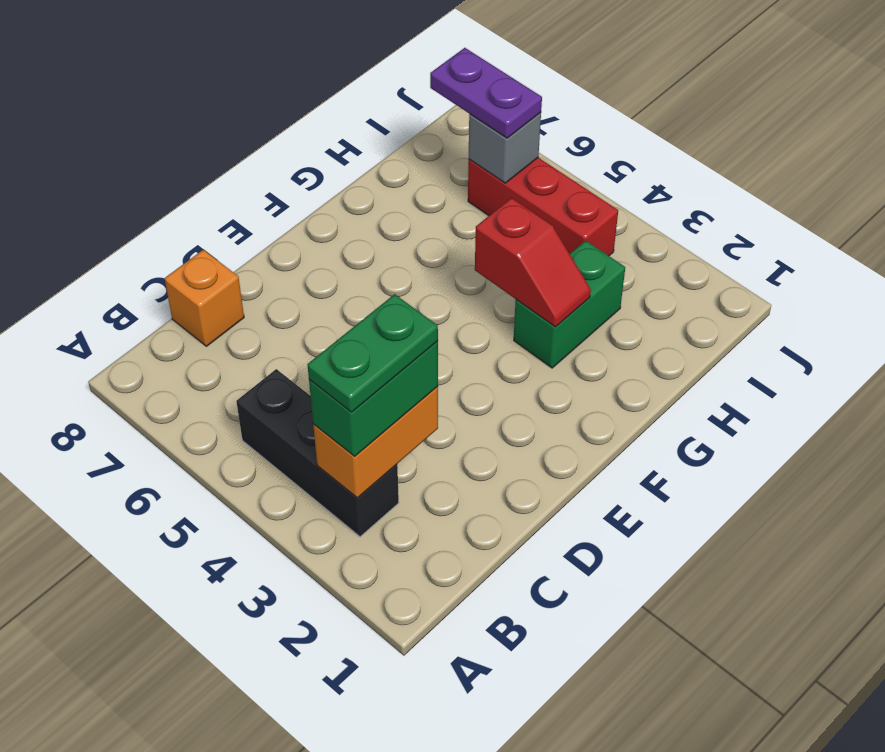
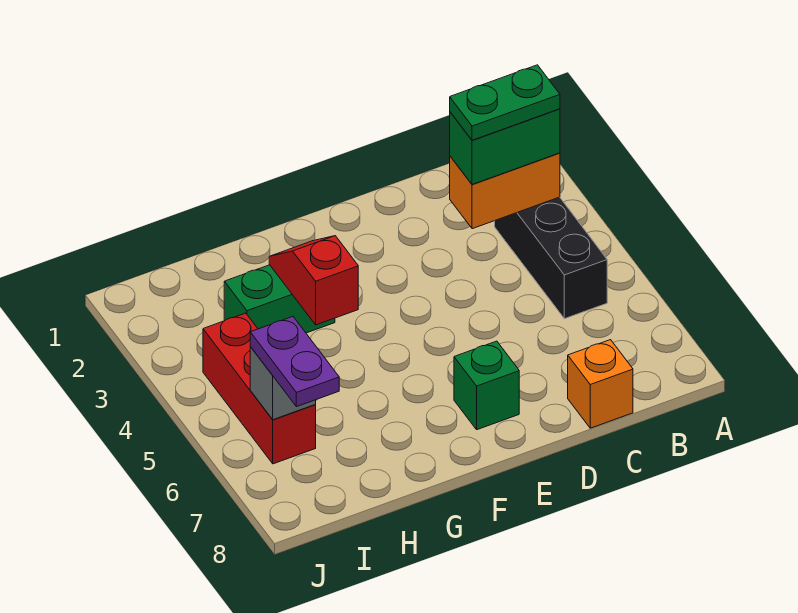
none -> green brick E7 level 1

